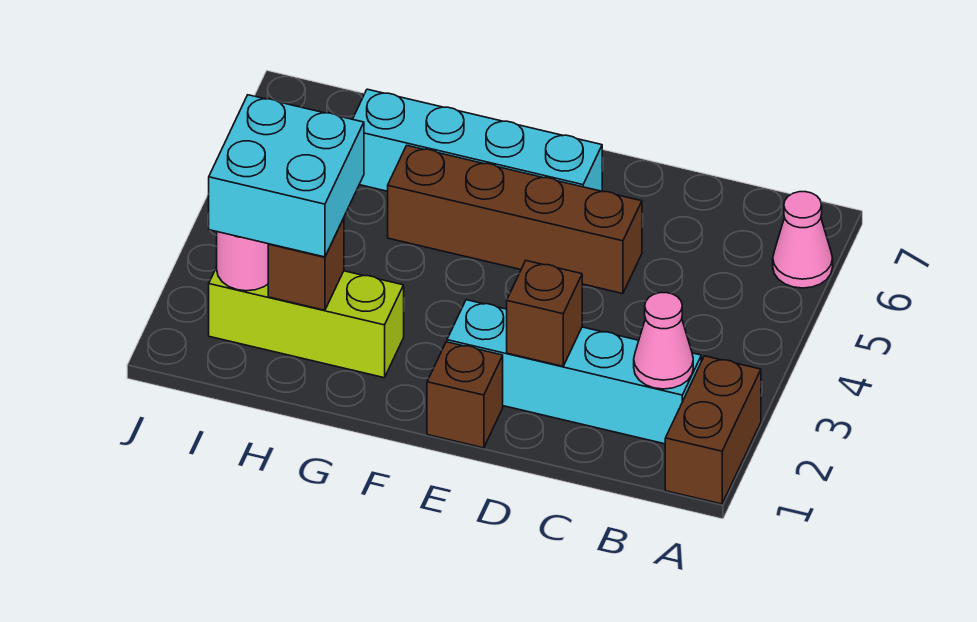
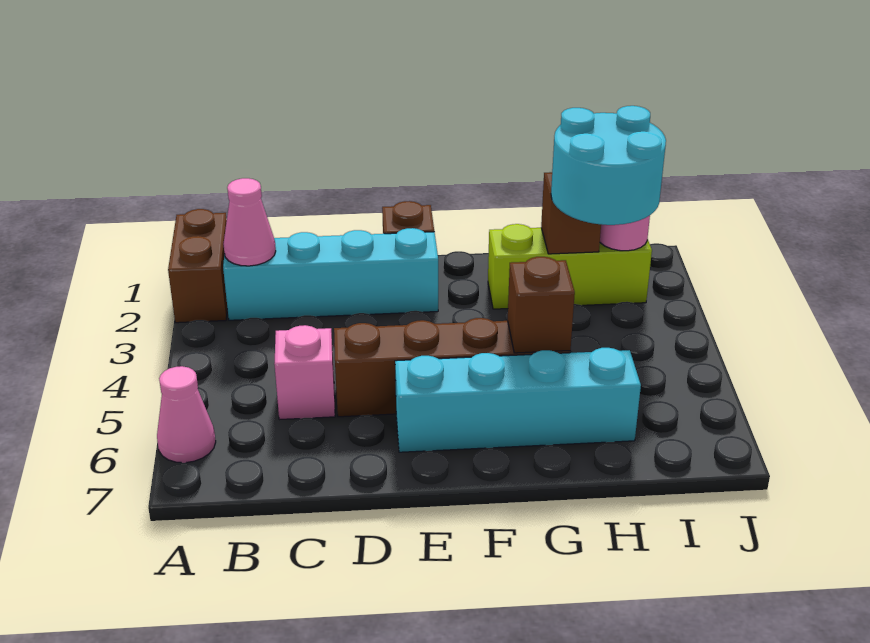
none -> pink brick C5 level 1
brown brick D2 level 2 -> brown brick G5 level 2
cyan brick H2:I3 level 3 -> cyan round brick H2:I3 level 3

